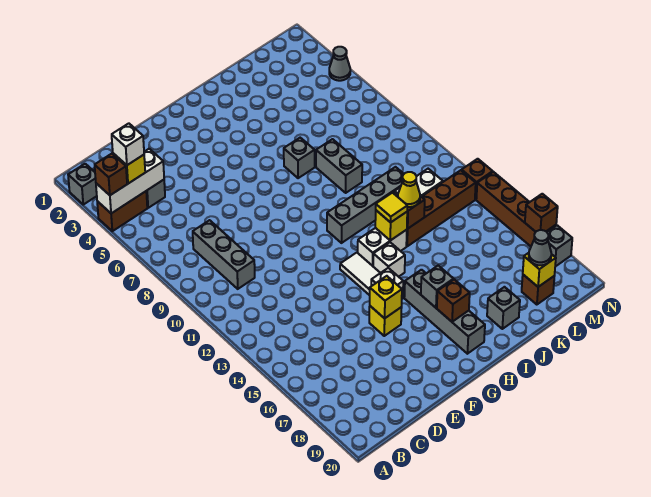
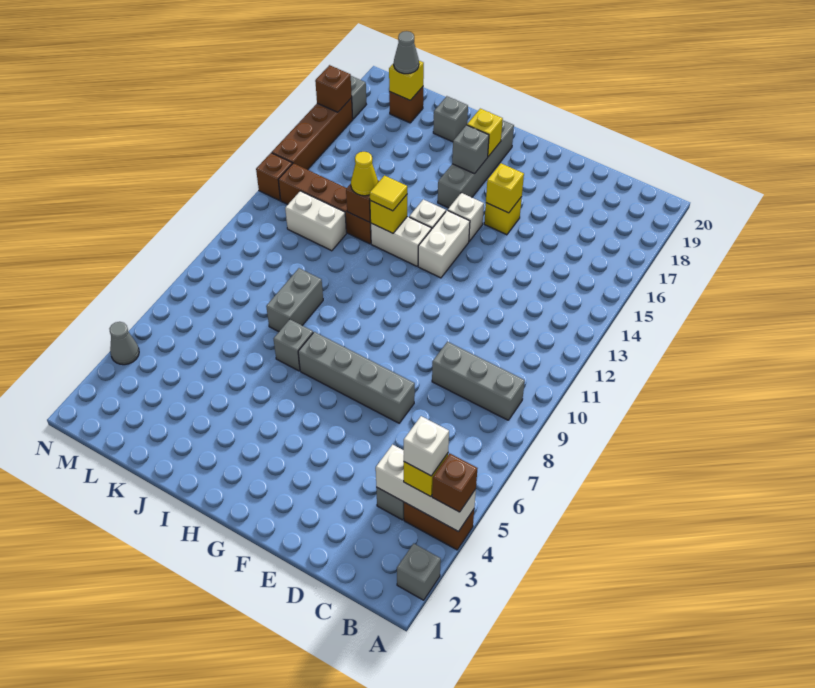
grey brick C8:C10 level 1 -> grey brick B9:D9 level 1
white tile G13:G14 level 1 -> white brick G13:G14 level 1
grey brick H11:K11 level 1 -> grey brick E7:H7 level 1
brown brick H18 level 2 -> yellow brick H18 level 2

